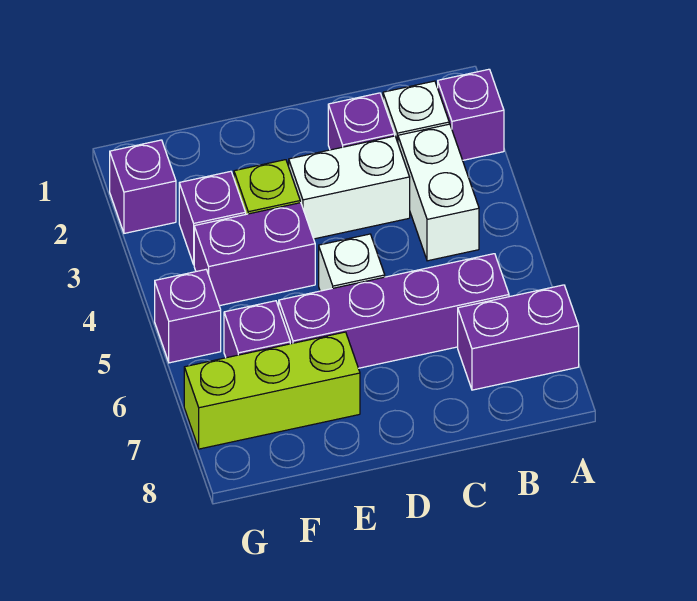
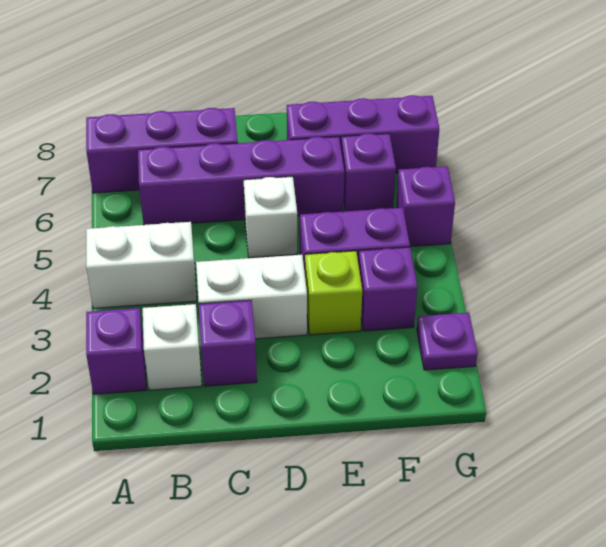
purple brick A7:B7 level 1 -> purple brick A7:C7 level 1
white brick B3:B4 level 1 -> white brick A4:B4 level 1
lime brick E7:G7 level 1 -> purple brick E7:G7 level 1
purple brick G2 level 1 -> purple plate G2 level 1

